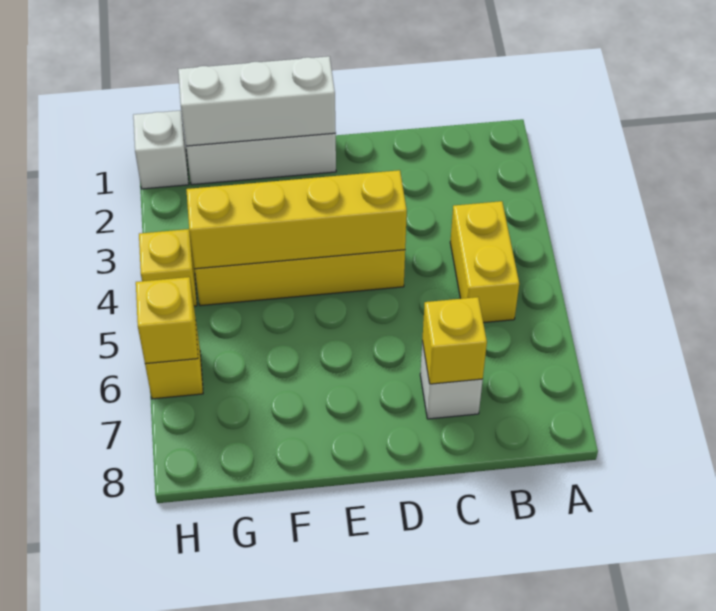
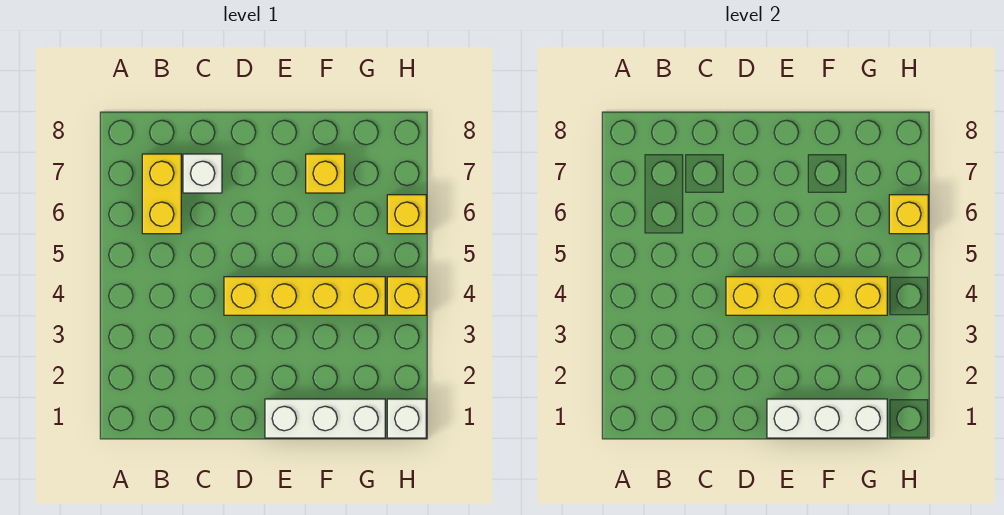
yellow brick B4:B5 level 1 -> yellow brick B6:B7 level 1
yellow brick C7 level 2 -> yellow brick F7 level 1

